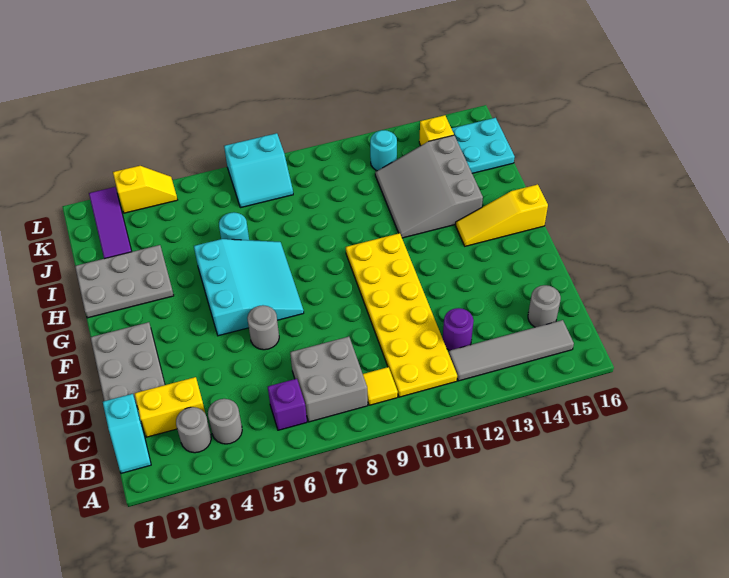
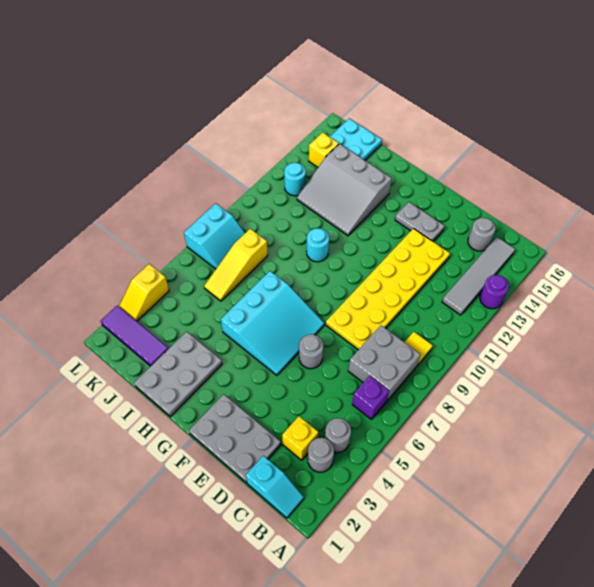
yellow plate B10:G11 level 1 -> yellow plate D8:E13 level 1
yellow brick C2:C3 level 1 -> yellow brick C3 level 1
purple round brick C12 level 1 -> purple round brick A13 level 1
none -> grey plate E14:F14 level 1
cyan slope F5:H7 level 1 top 5 -> cyan slope F5:H7 level 1 top H
yellow slope G14:G16 level 1 top 16 -> yellow slope J6:J8 level 1 top 8
cyan round brick I6 level 1 -> cyan round brick H10 level 1
yellow slope L3:L4 level 1 top 3 -> yellow slope L3:L4 level 1 top 4

